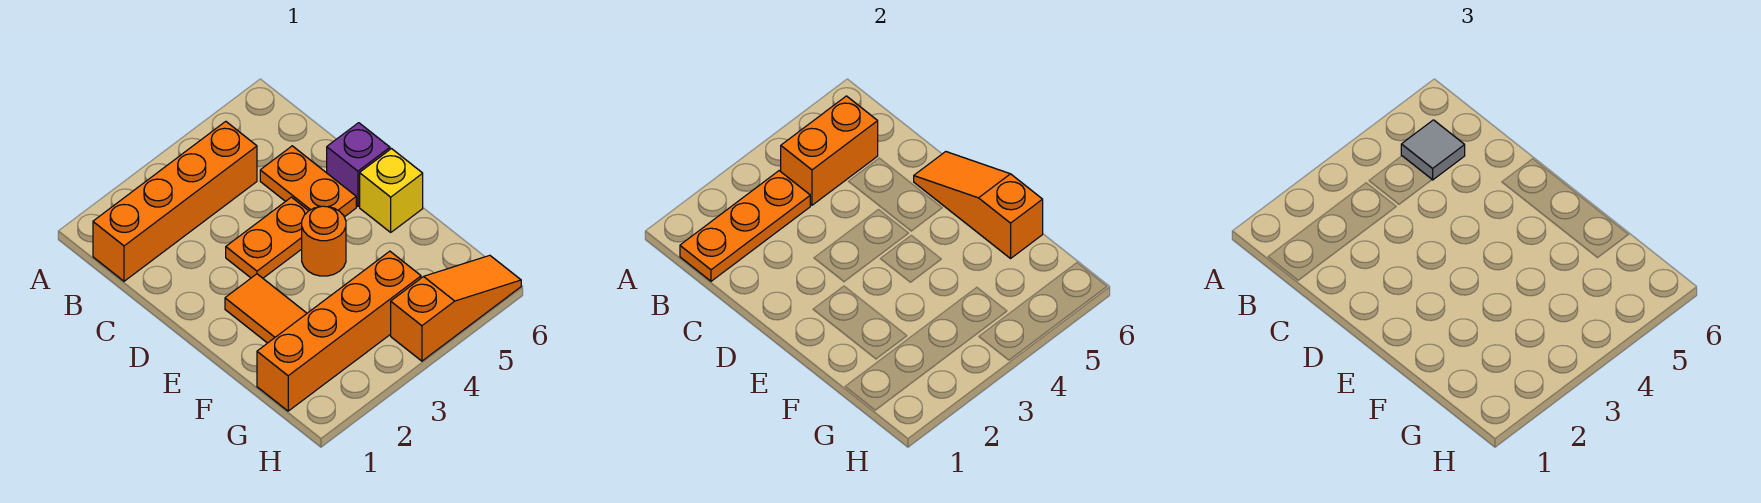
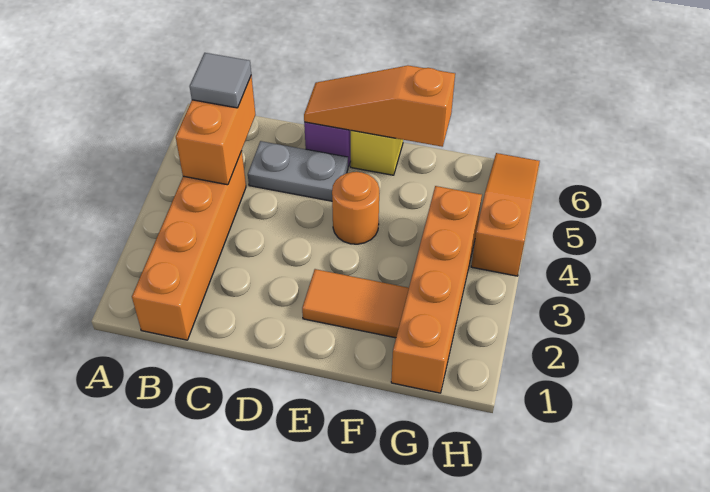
orange plate B1:B3 level 2 -> none
orange plate C5:D5 level 1 -> grey plate C5:D5 level 1
orange plate D3:D4 level 1 -> none

